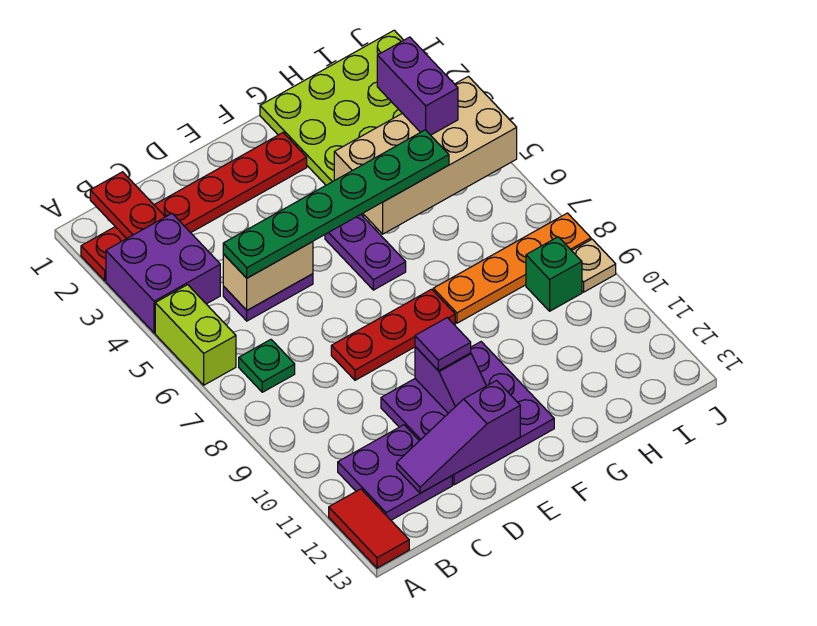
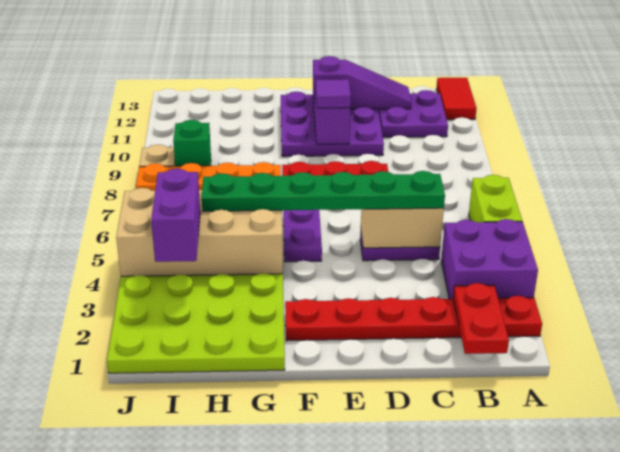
green plate B7 level 1 -> none

